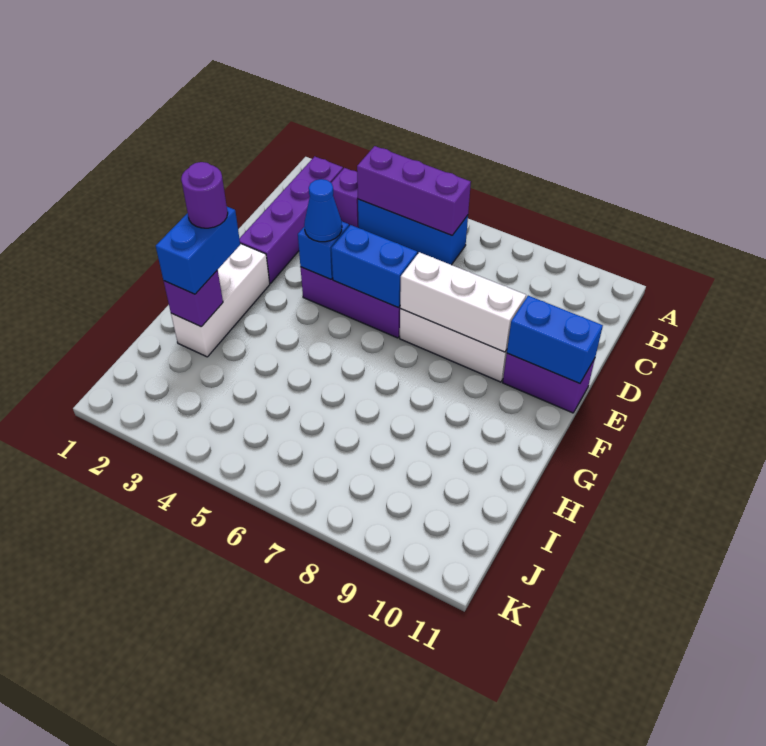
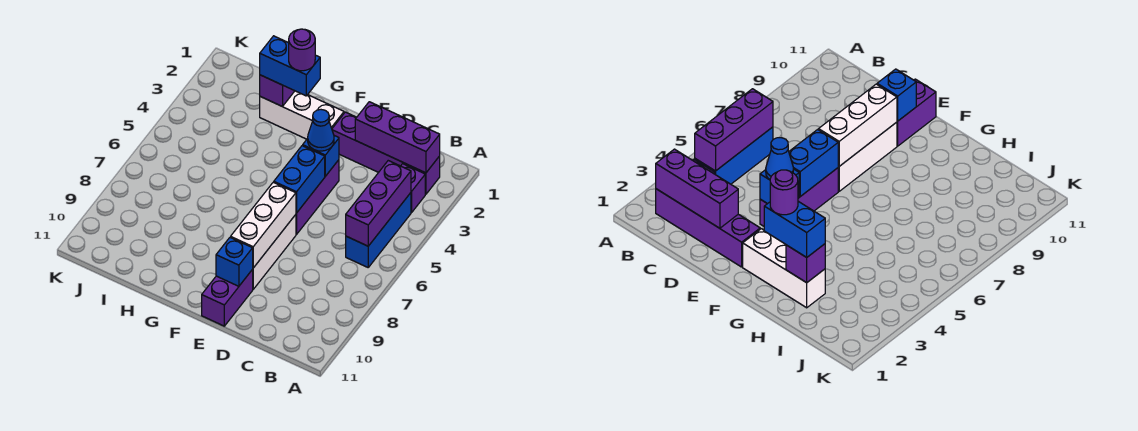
none -> purple brick B2:D2 level 2
blue brick E10:E11 level 2 -> blue brick E10 level 2

